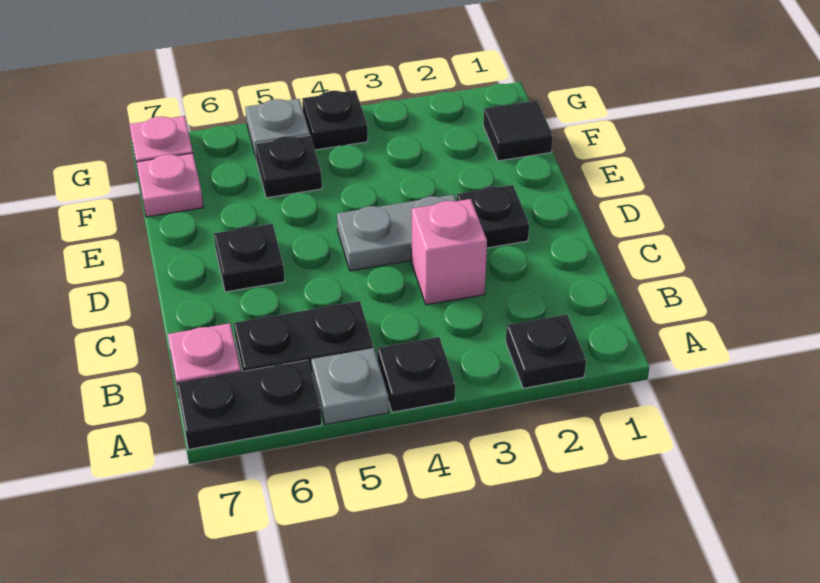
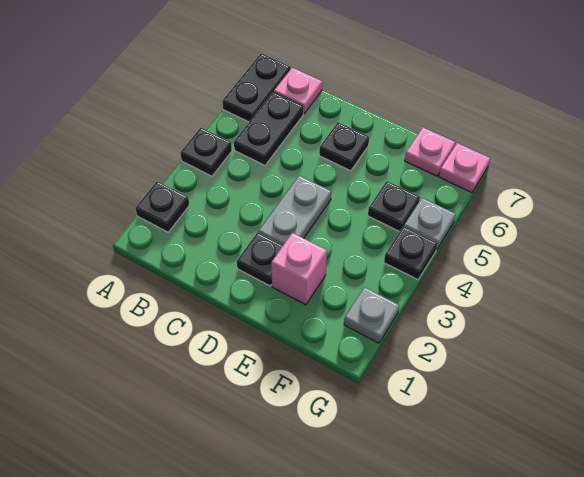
grey plate A5 level 1 -> grey plate G2 level 1
pink brick C3 level 1 -> pink brick E2 level 1
black tile F1 level 1 -> none

